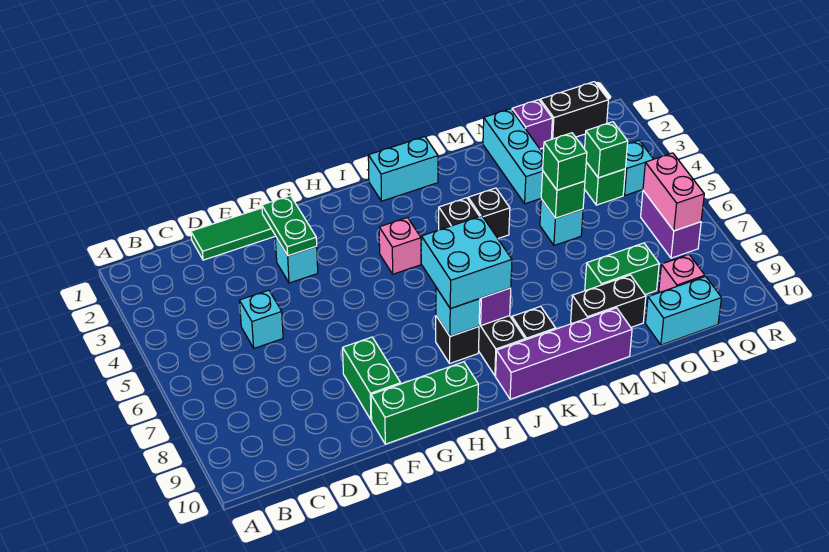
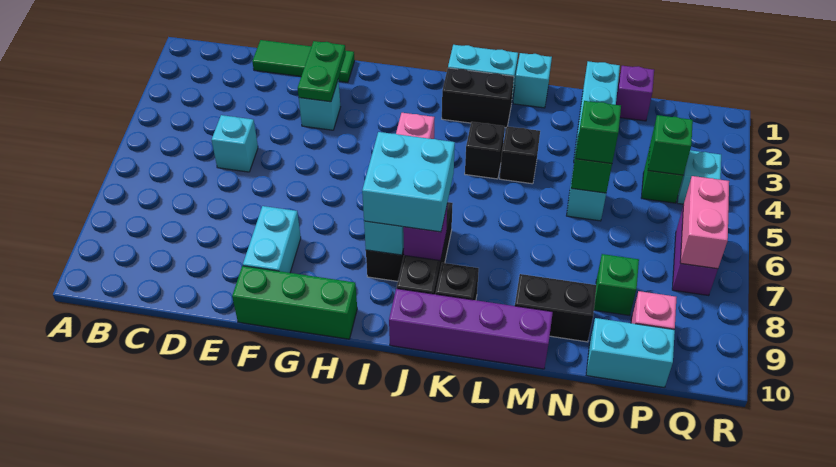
green brick F8:F9 level 1 -> cyan brick F8:F9 level 1
none -> cyan brick L1 level 1
green brick N8:O8 level 1 -> green brick O8 level 1
black brick P1:Q1 level 1 -> black brick J2:K2 level 1

